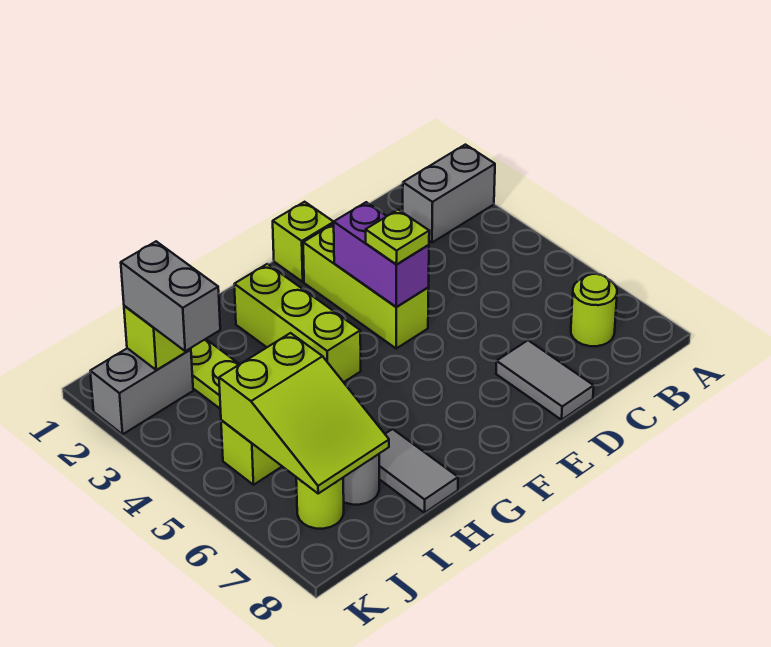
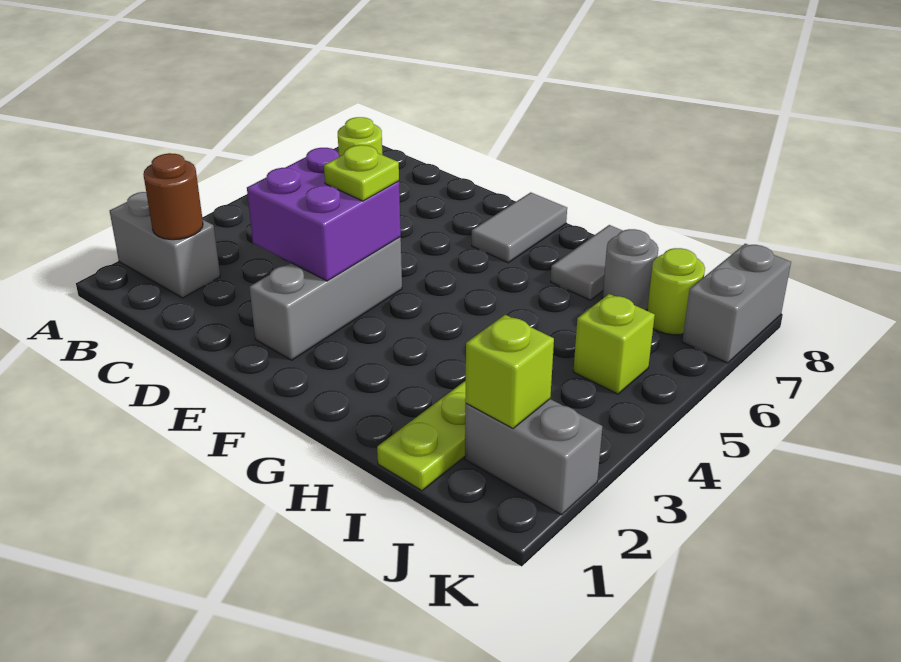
none -> brown round brick B2 level 2
grey tile D7:D8 level 1 -> grey tile F7:F8 level 1
lime brick E1 level 1 -> none
lime brick E2:E4 level 1 -> grey brick E2:E4 level 1
purple brick E3:E4 level 2 -> purple brick D3:E4 level 2
lime brick G2:G4 level 1 -> none
lime slope I5:J7 level 2 top 5 -> none
grey brick J2:J3 level 3 -> grey brick K7:K8 level 1

